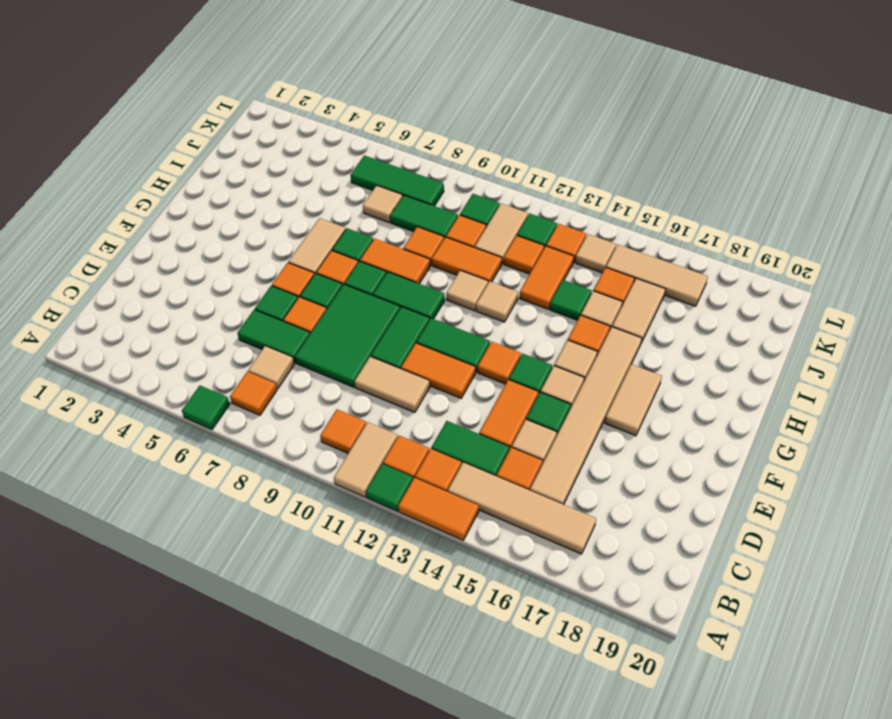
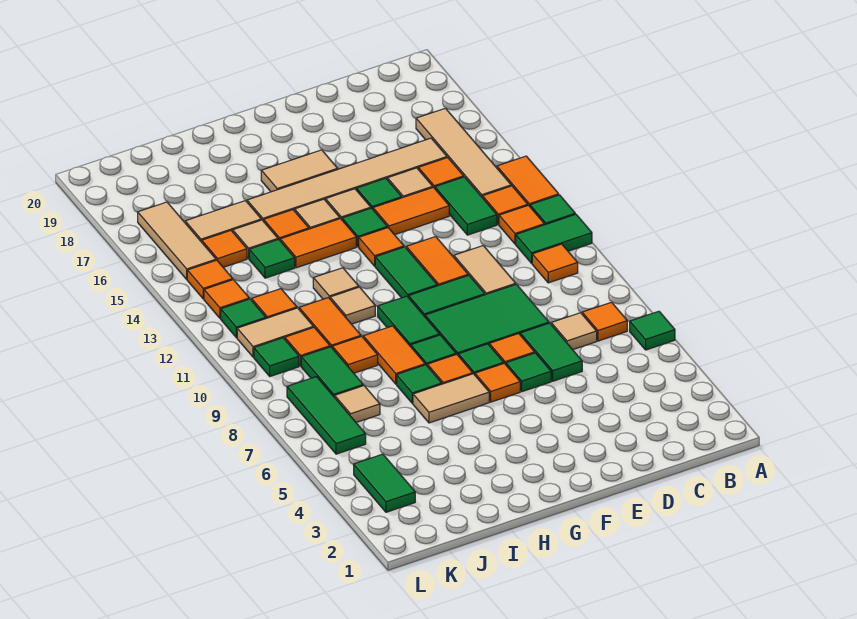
tan tile A11:B11 level 1 -> green tile A11:B11 level 1
orange tile I13:J13 level 1 -> orange tile G14:H14 level 1
none -> green tile K3:K4 level 1
tan tile K14 level 1 -> orange tile K14 level 1

